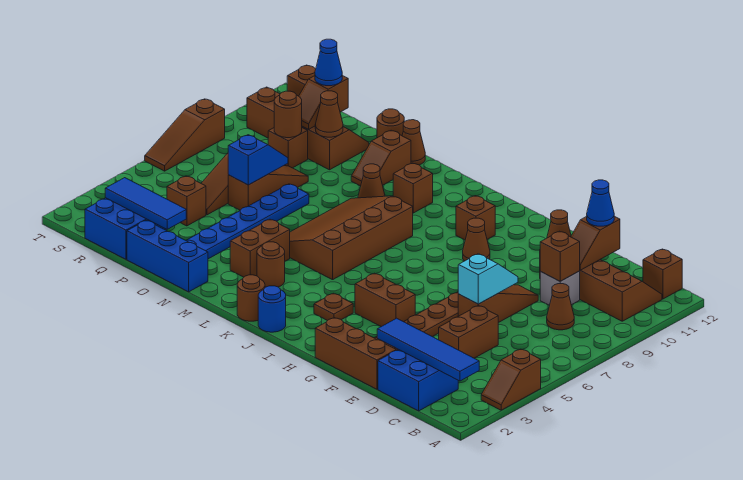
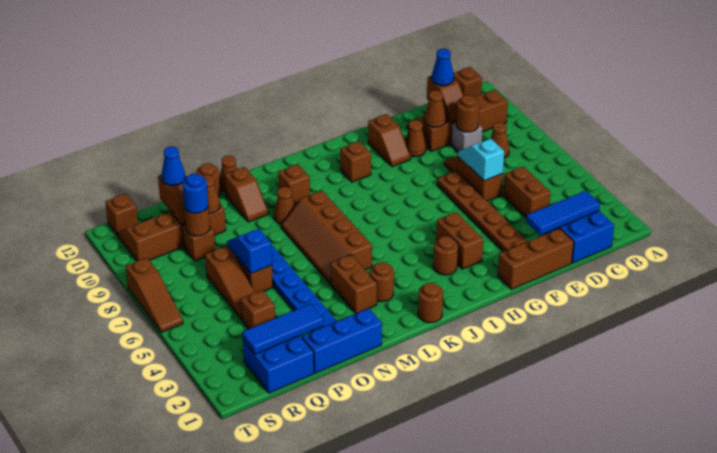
brown slope A3:A4 level 1 top 4 -> brown slope G10:G11 level 1 top 11
blue tile B2:E2 level 2 -> blue tile C2:E2 level 2
brown brick D9 level 2 -> brown round brick D9 level 2
brown brick G4:H4 level 1 -> brown brick H3:H4 level 1
brown cone H9 level 1 -> brown cone F10 level 1
brown plate I3 level 1 -> brown round brick I3 level 1
blue round brick J1 level 1 -> blue round brick Q9 level 3
brown slope K5:M8 level 1 top K -> brown slope L5:M8 level 1 top L

